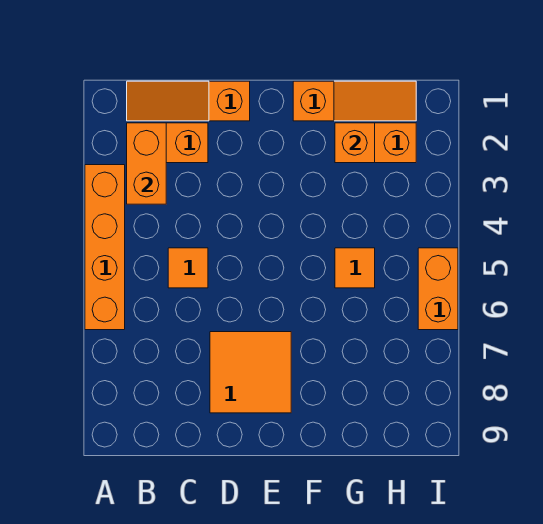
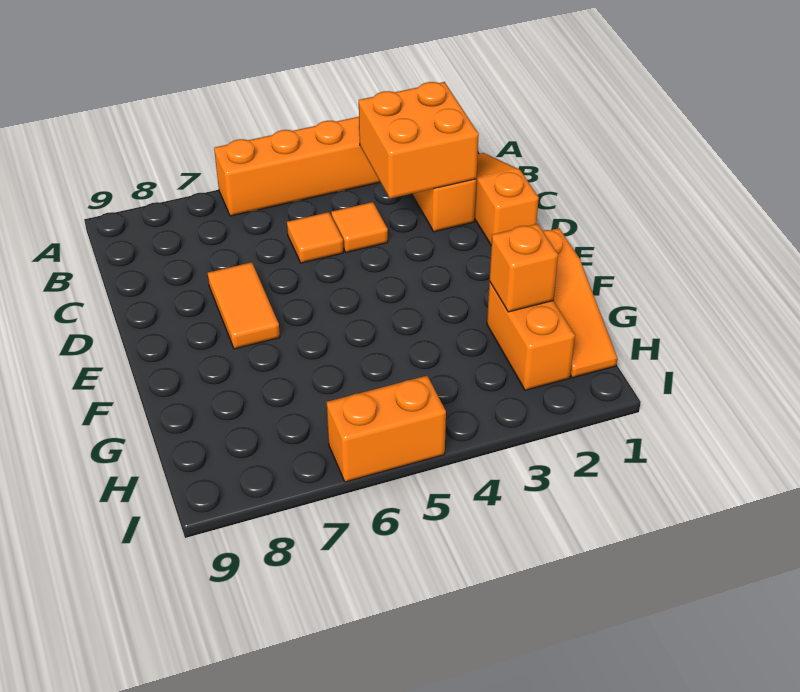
orange brick B2:B3 level 2 -> orange brick B2:C3 level 2
orange tile D7:E8 level 1 -> orange tile D7:E7 level 1
orange tile G5 level 1 -> orange tile C4 level 1

